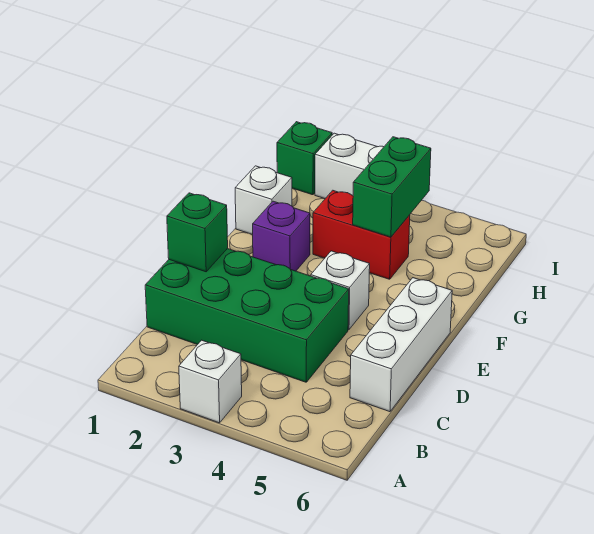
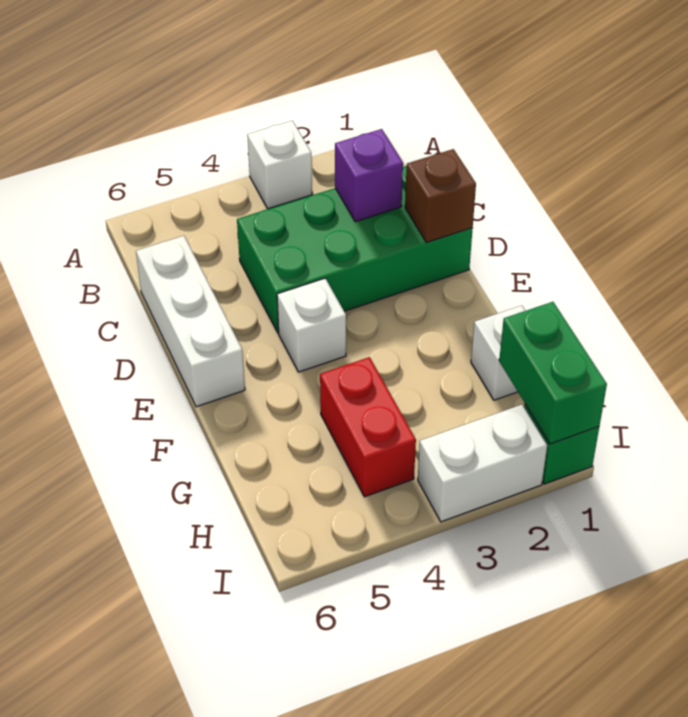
green brick D1 level 2 -> brown brick D1 level 2
purple brick F2 level 1 -> purple brick C2 level 2
red brick G3:G4 level 1 -> red brick G4:H4 level 1
green brick G4:H4 level 2 -> green brick H1:I1 level 2

